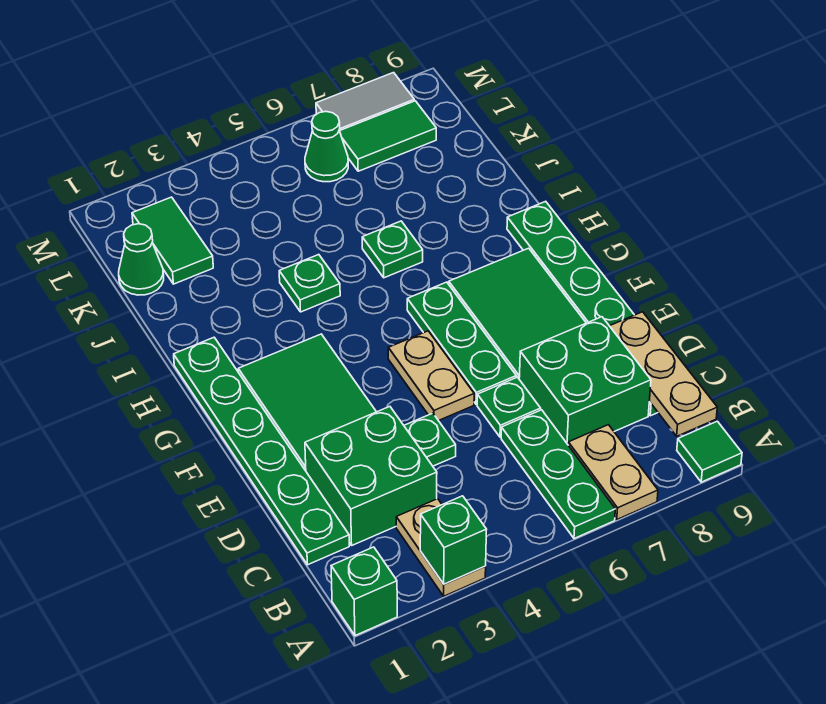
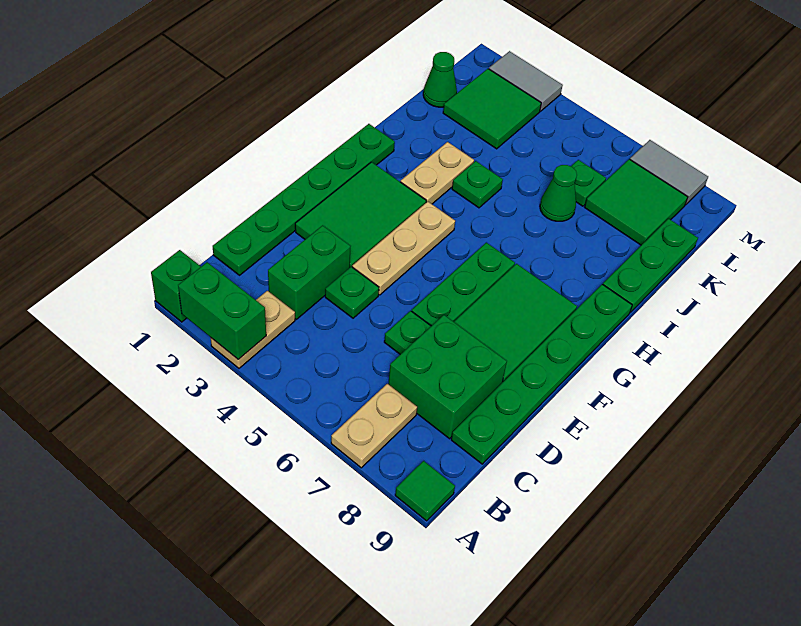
green brick A3 level 2 -> green brick A2:A3 level 2
green plate A6:C6 level 1 -> green plate I9:K9 level 1
tan plate B9:D9 level 2 -> tan plate E4:G4 level 1
green brick C2:D3 level 1 -> green brick C3:D3 level 1
tan plate E5:F5 level 1 -> tan plate H3:I3 level 1
green plate I6 level 1 -> green plate K6 level 1
green tile K2:L2 level 1 -> green tile K2:L3 level 1
green cone L6 level 1 -> green cone J6 level 1
green tile L7:L8 level 1 -> green tile K7:L8 level 1
none -> grey tile M2:M3 level 1

